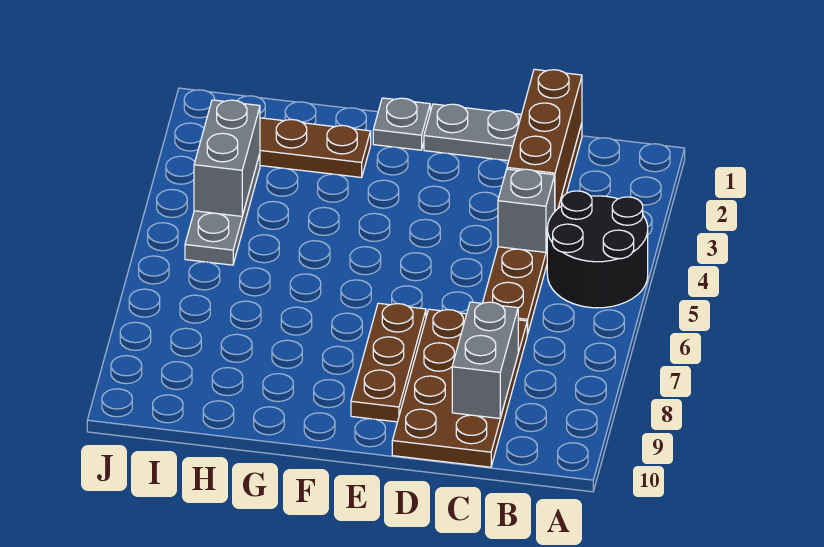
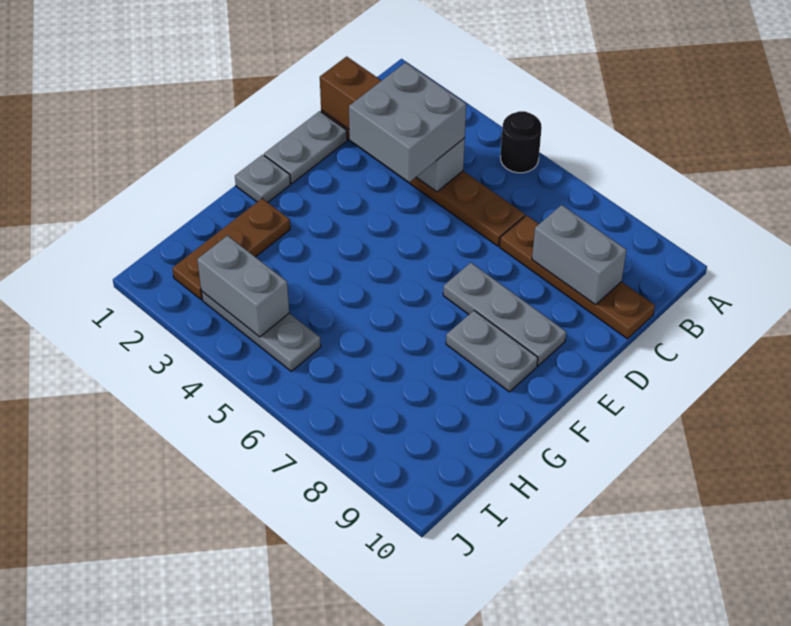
black round brick A4:B5 level 1 -> black round brick A5 level 1
none -> grey brick C3:D4 level 3
brown plate C7:D10 level 1 -> brown plate C7:C10 level 1
brown plate E7:E9 level 1 -> grey plate E7:E9 level 1
none -> grey plate F8:F9 level 1

